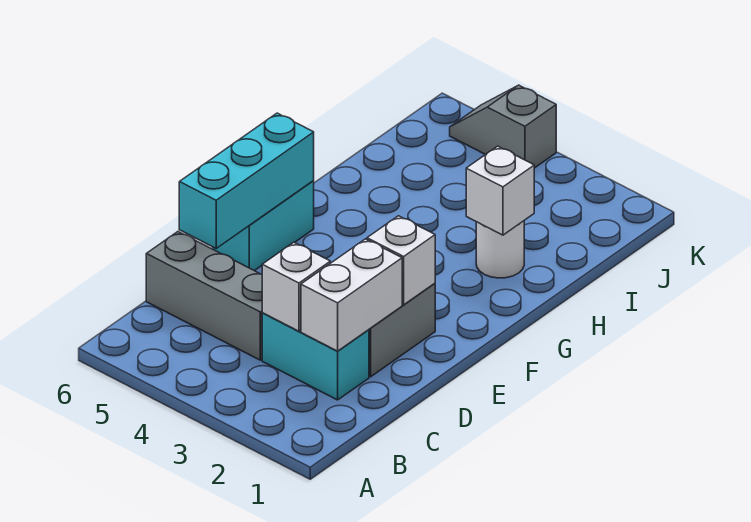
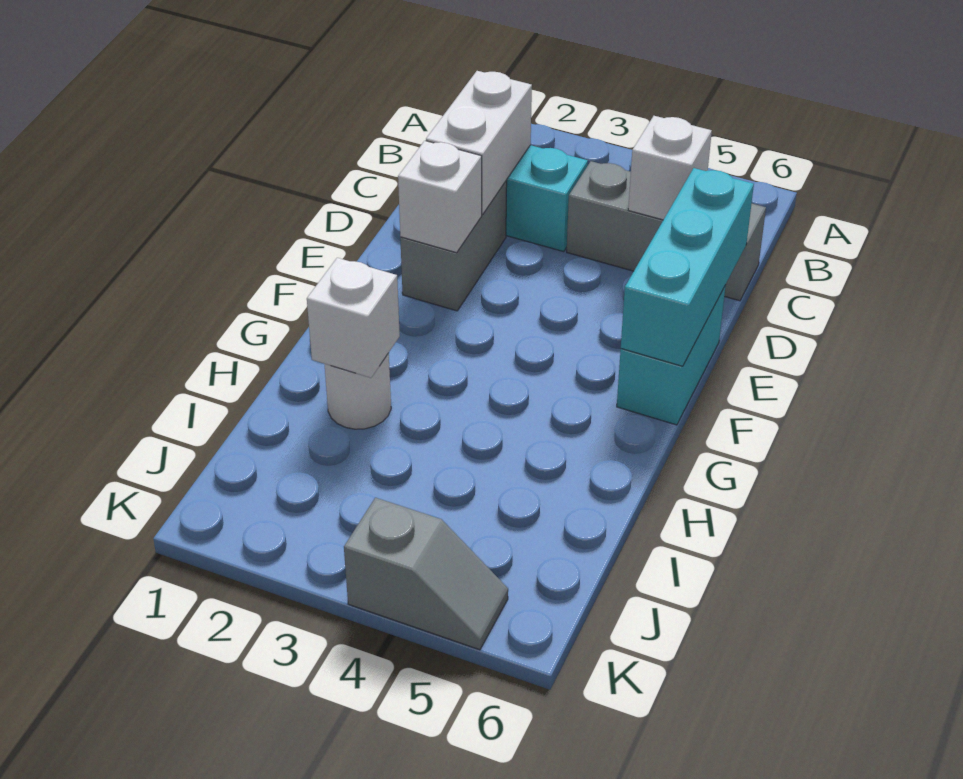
white brick C3 level 2 -> white brick C5 level 2

